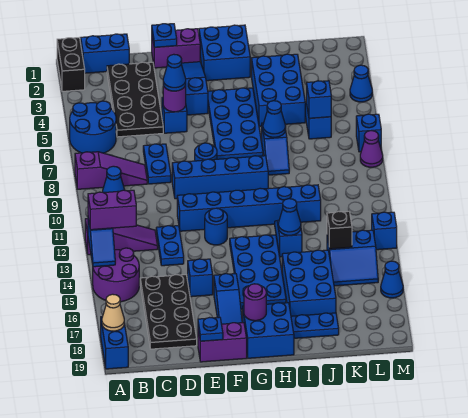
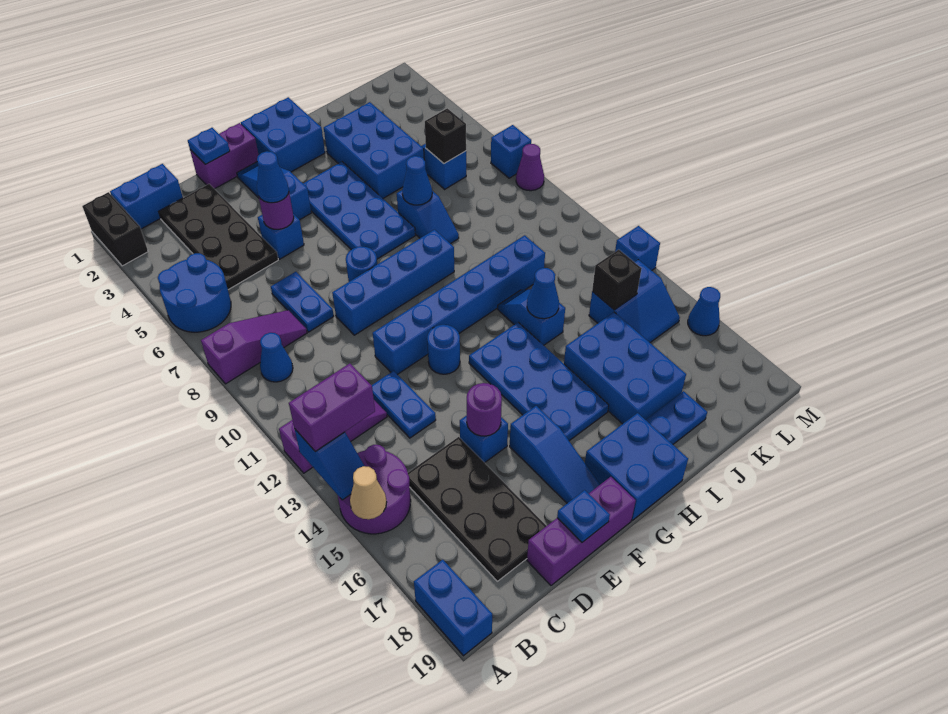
tan cone A18 level 2 -> tan cone A15 level 2
purple brick E19:F19 level 1 -> purple brick D19:F19 level 1
purple round brick G18 level 2 -> purple round brick E15 level 2
blue brick K6 level 2 -> black brick K6 level 2
blue cone M4 level 1 -> none

